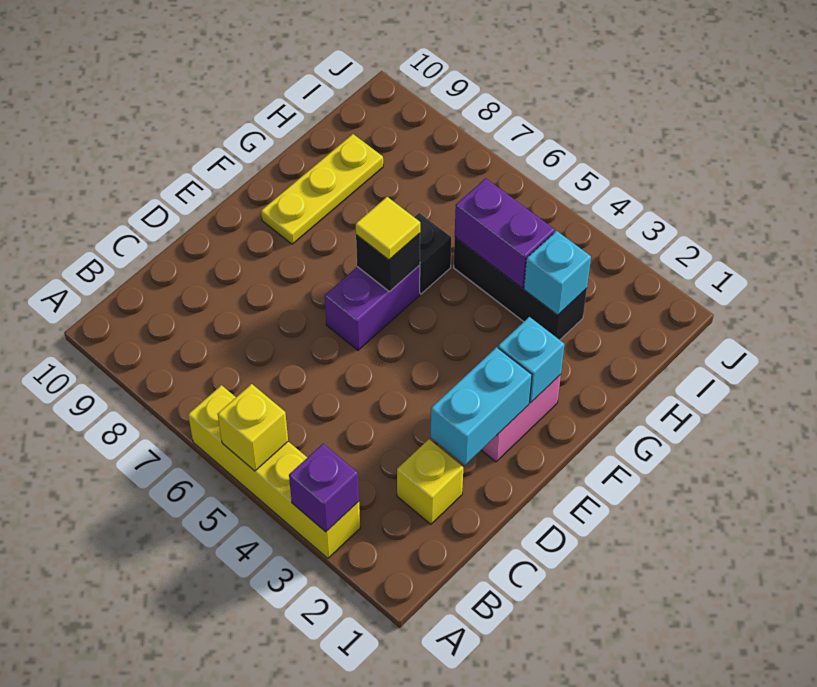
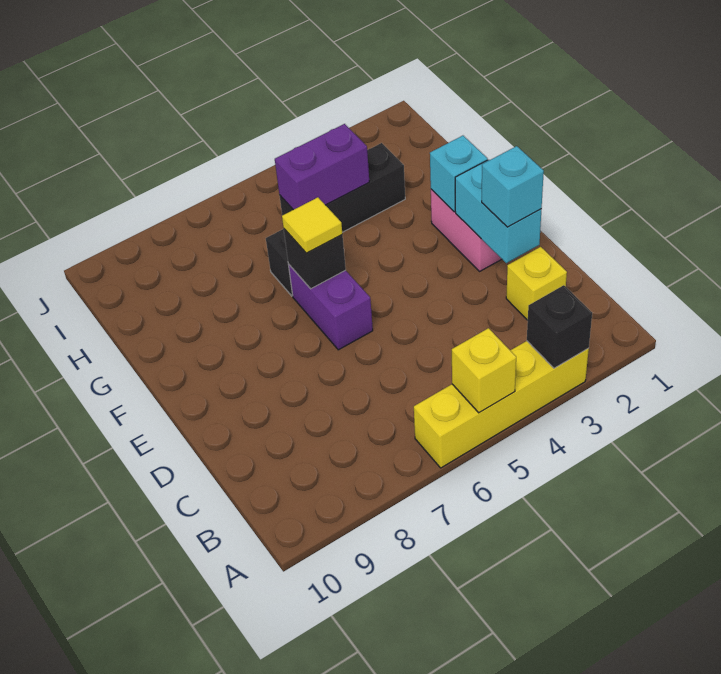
purple brick A3 level 2 -> black brick A3 level 2
yellow plate F9:H9 level 1 -> none
cyan brick H3 level 2 -> cyan brick D2 level 3

